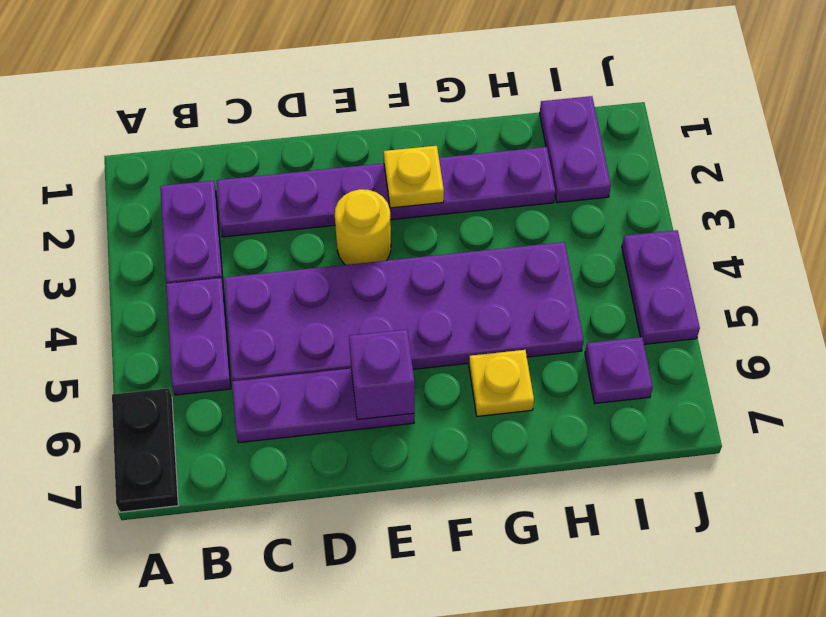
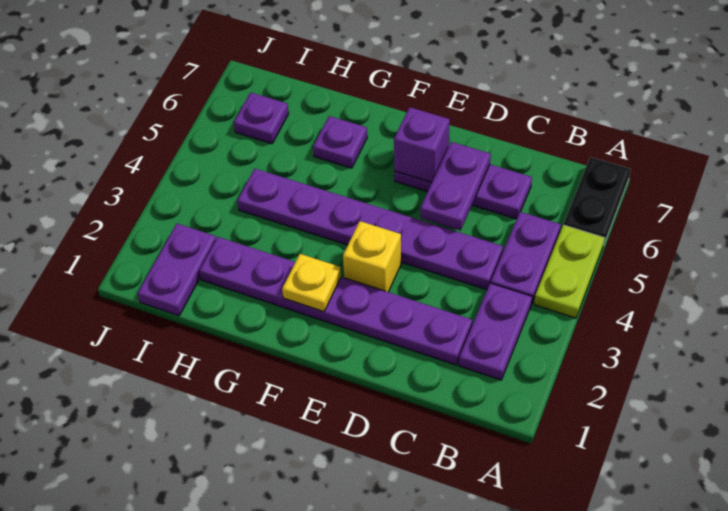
none -> lime plate A4:A5 level 1
purple plate C4:H5 level 1 -> purple plate C4:H4 level 1
yellow round brick E3 level 1 -> yellow brick E3 level 1
yellow plate G6 level 1 -> purple plate G6 level 1
purple plate J4:J5 level 1 -> purple plate D5:D6 level 2

